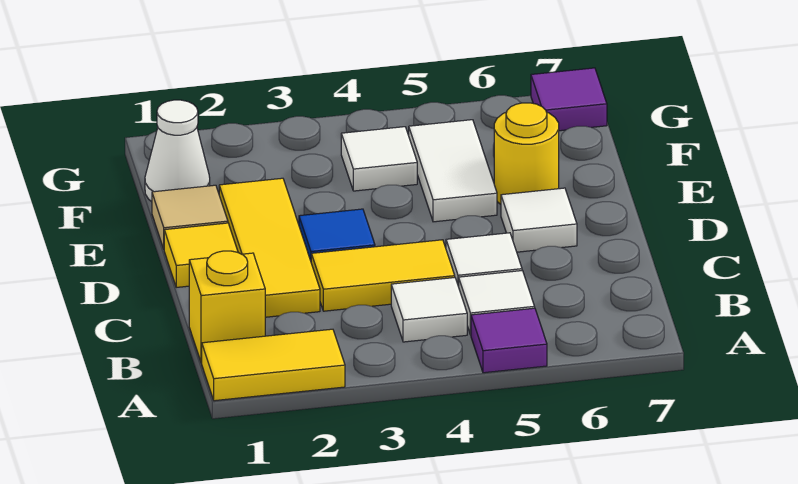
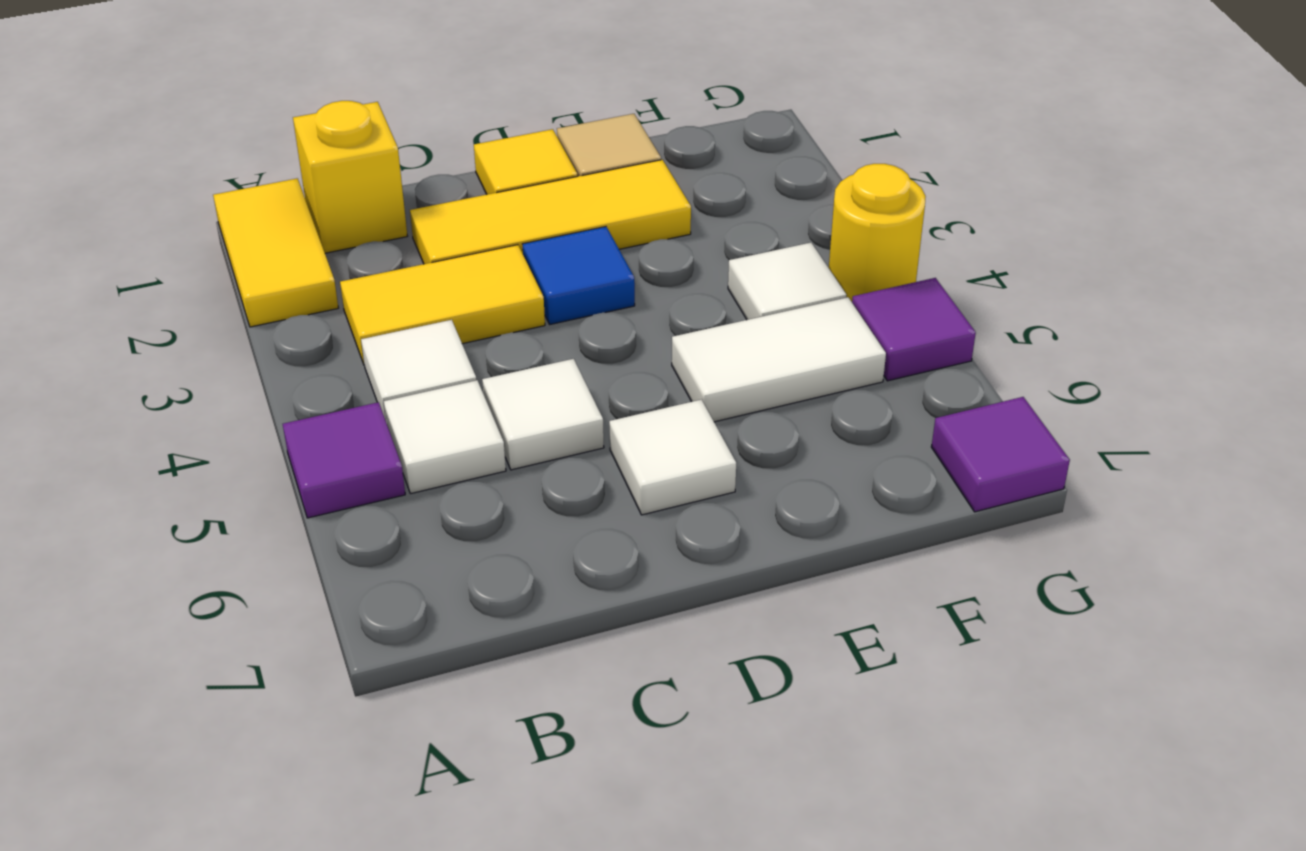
yellow tile C3:C4 level 1 -> yellow tile B3:C3 level 1
yellow round brick E6 level 1 -> yellow round brick G4 level 1
white cone F1 level 1 -> none
none -> purple tile G5 level 1

